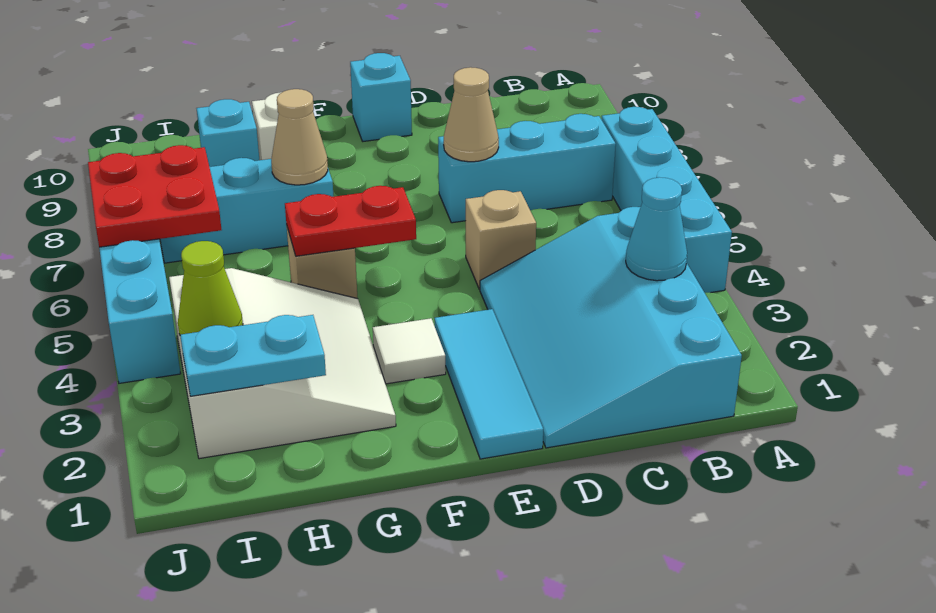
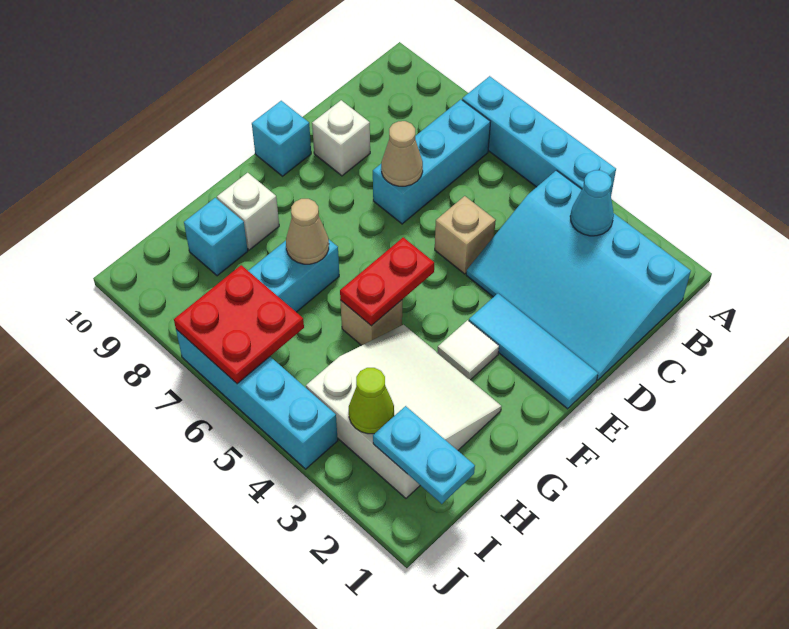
none -> white brick D9 level 1
cyan plate H2:I2 level 2 -> cyan plate I1:I2 level 2

